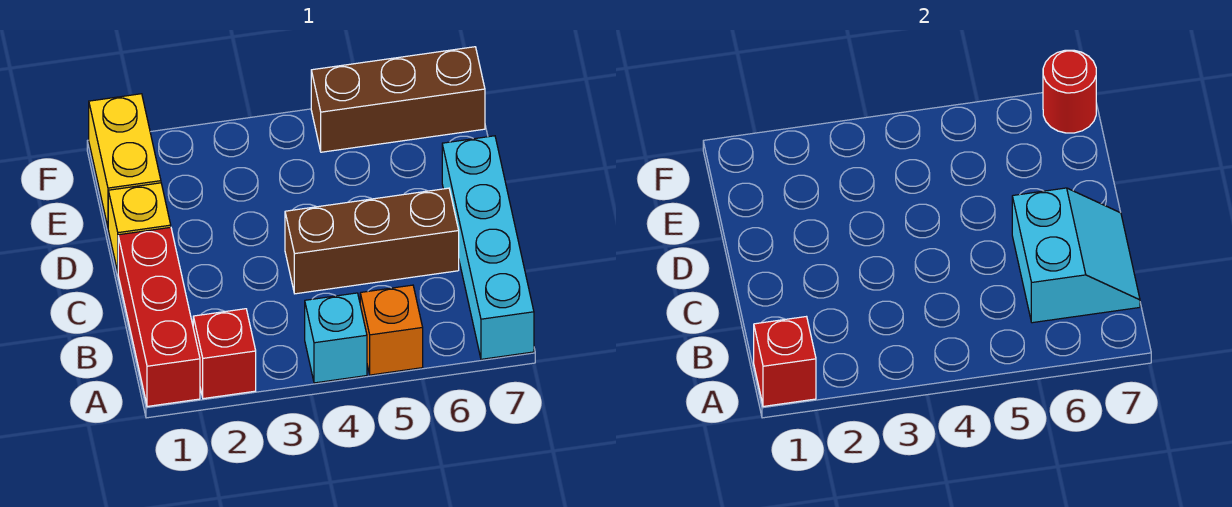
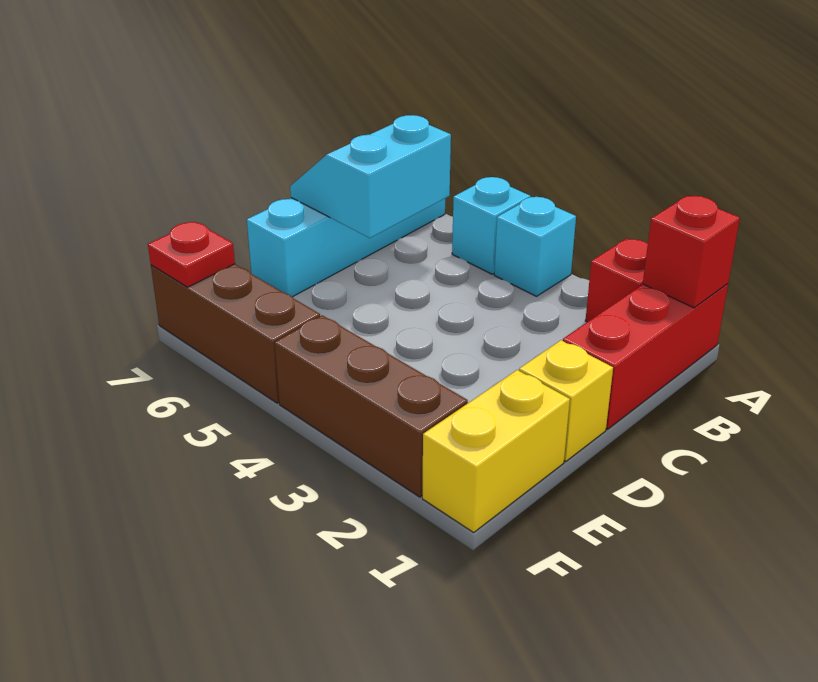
orange brick A5 level 1 -> cyan brick A5 level 1
brown brick C4:C6 level 1 -> brown brick F2:F4 level 1
red round brick F7 level 2 -> red plate F7 level 2

